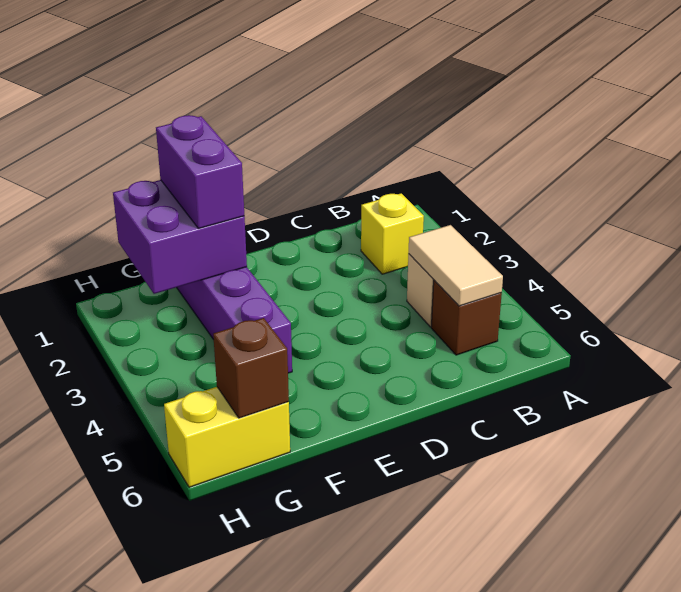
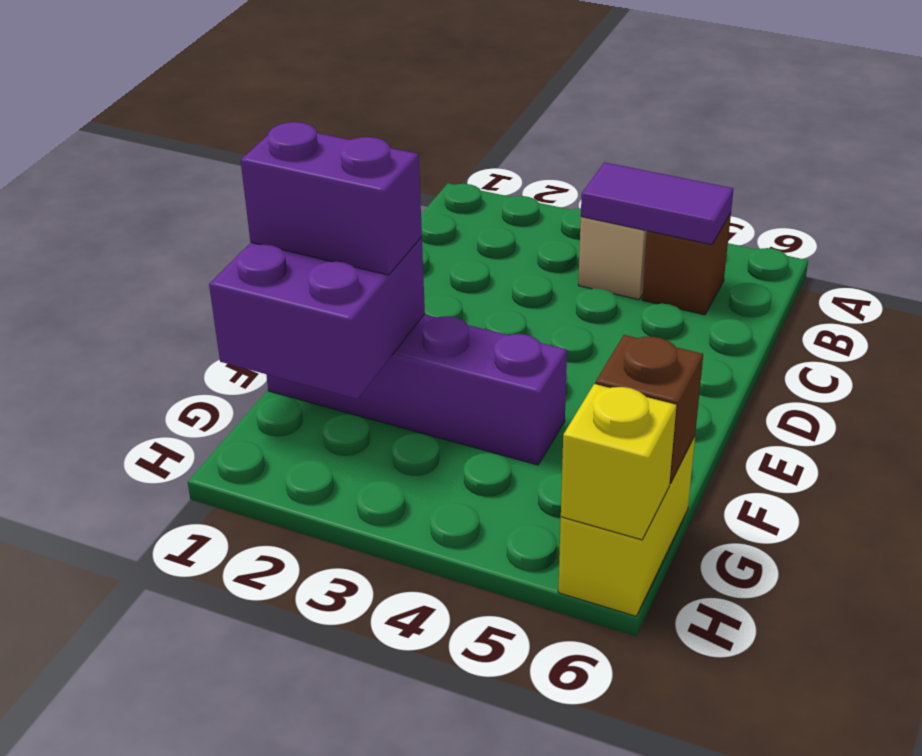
yellow brick B2 level 1 -> yellow brick H6 level 2
tan tile B4:B5 level 2 -> purple tile B4:B5 level 2

